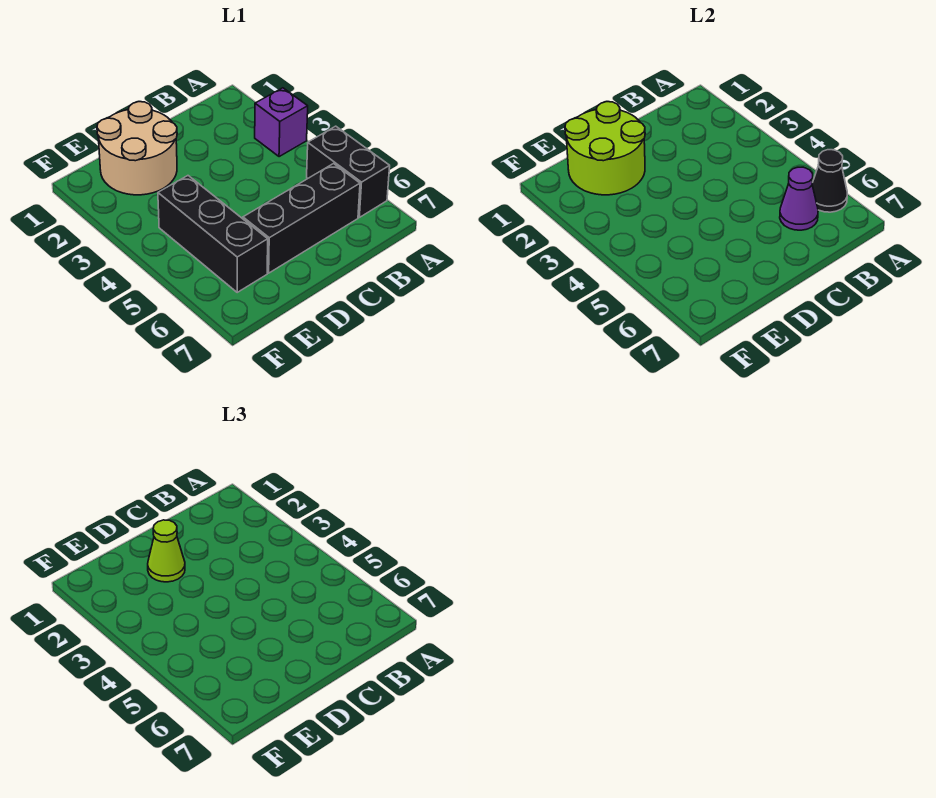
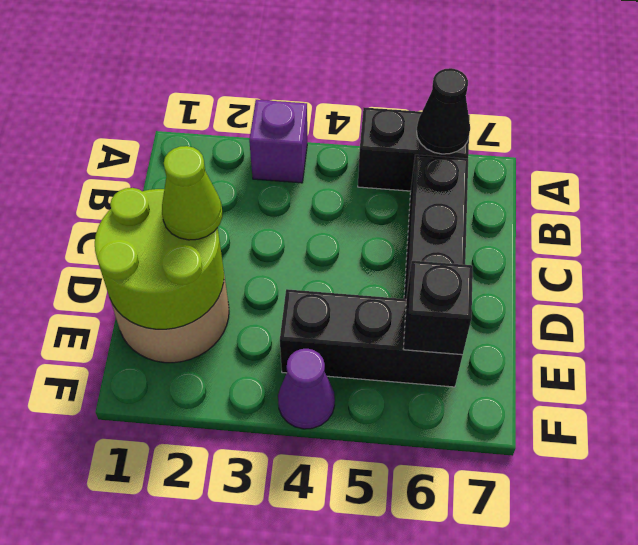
purple cone B6 level 2 -> purple cone F4 level 1
none -> black brick E6 level 2

